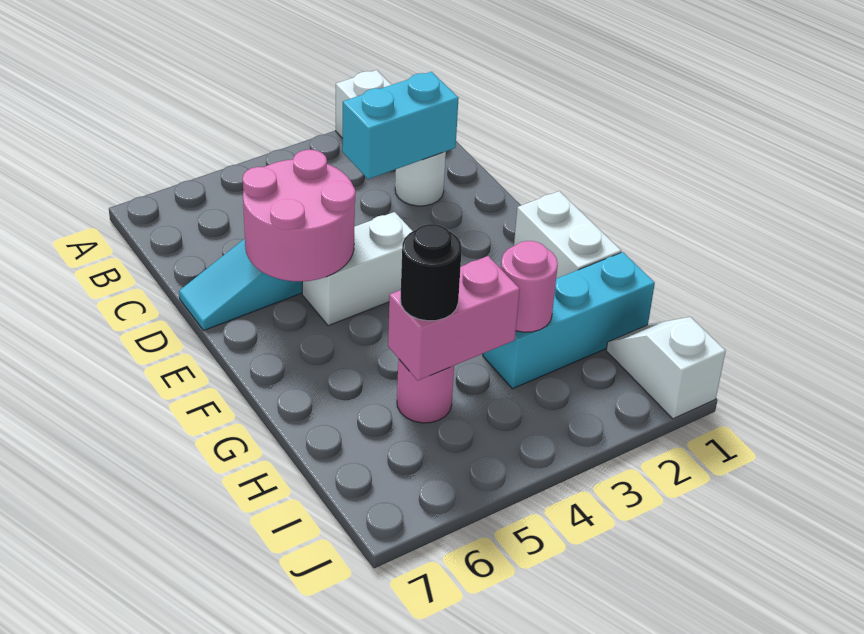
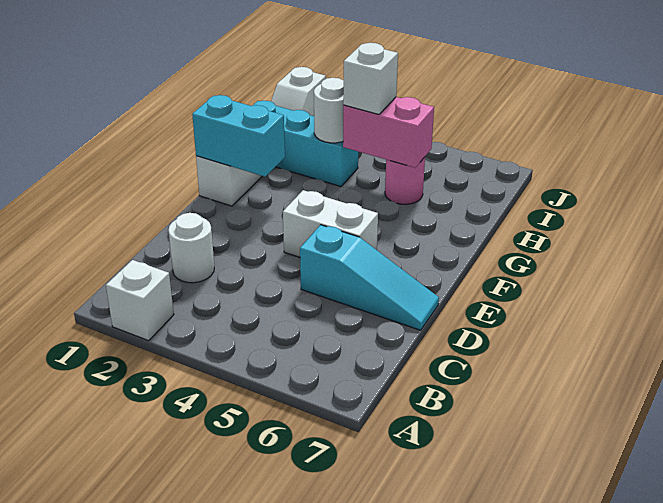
cyan brick C2:C3 level 2 -> cyan brick F1:F2 level 2
pink round brick D5:E6 level 2 -> none
pink round brick H3 level 2 -> white round brick H3 level 2
none -> white brick H4 level 3
black round brick H5 level 3 -> none

